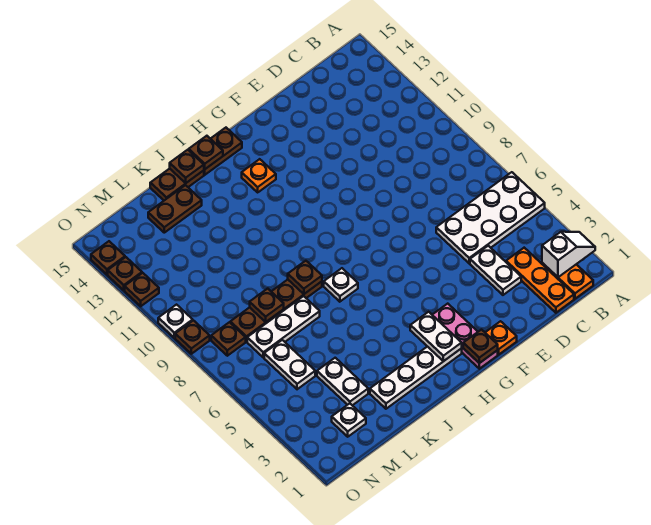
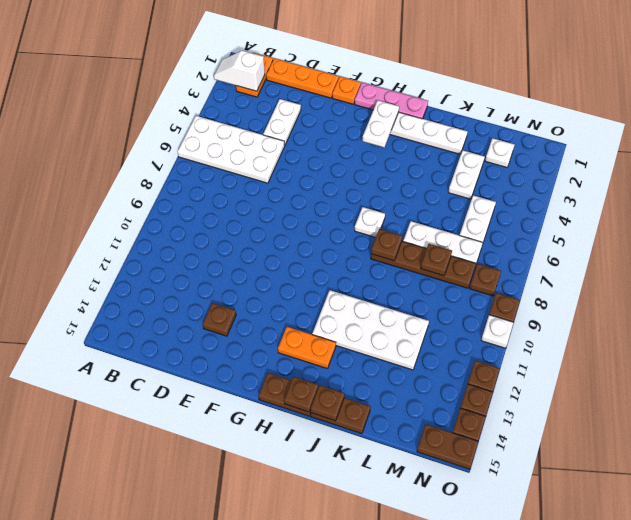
orange plate C1:C3 level 1 -> orange plate C1:E1 level 1
pink plate G1:G3 level 1 -> pink plate G1:I1 level 1
brown plate G1 level 2 -> brown plate E13 level 1
orange plate H13 level 1 -> orange plate H13:I13 level 1
none -> white plate I11:L12 level 1
brown plate K14:L14 level 1 -> brown plate N15:O15 level 1

